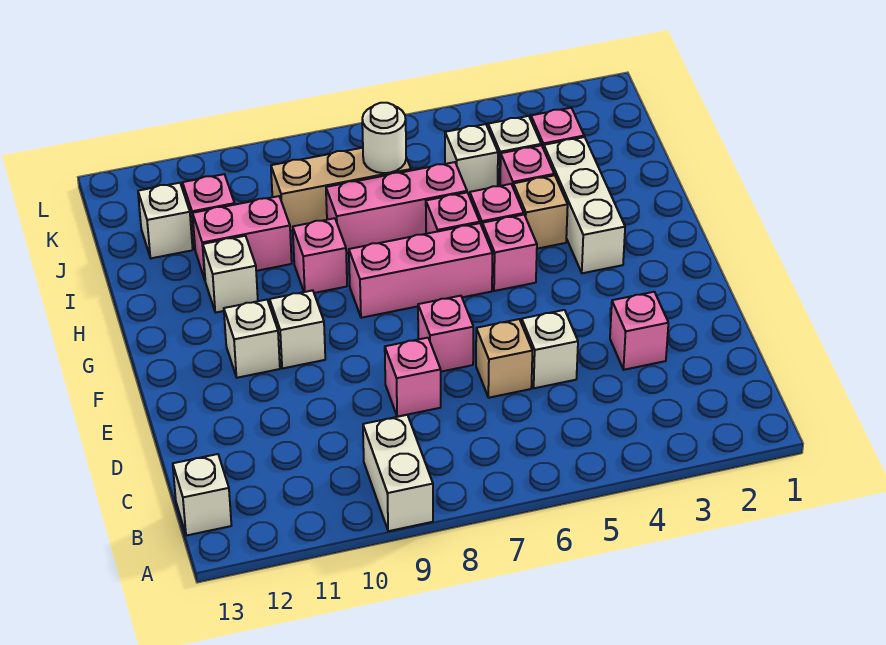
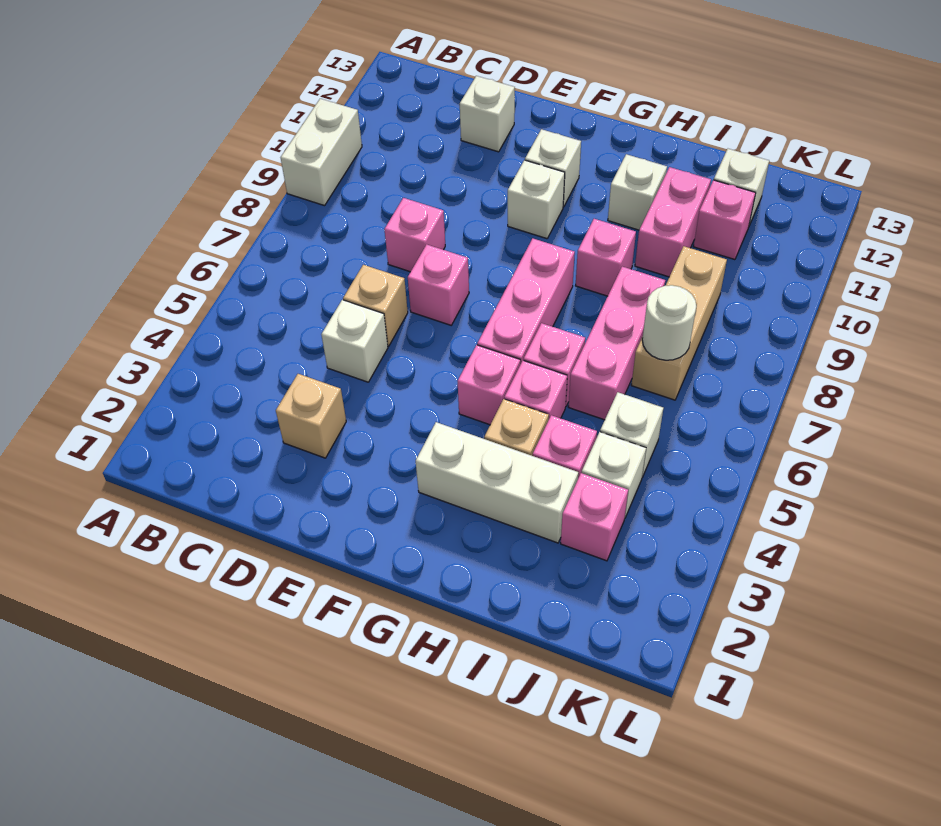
white brick A9:B9 level 1 -> white brick A9:A10 level 1
white brick B13 level 1 -> white brick D12 level 1
pink brick D3 level 1 -> tan brick D3 level 1

